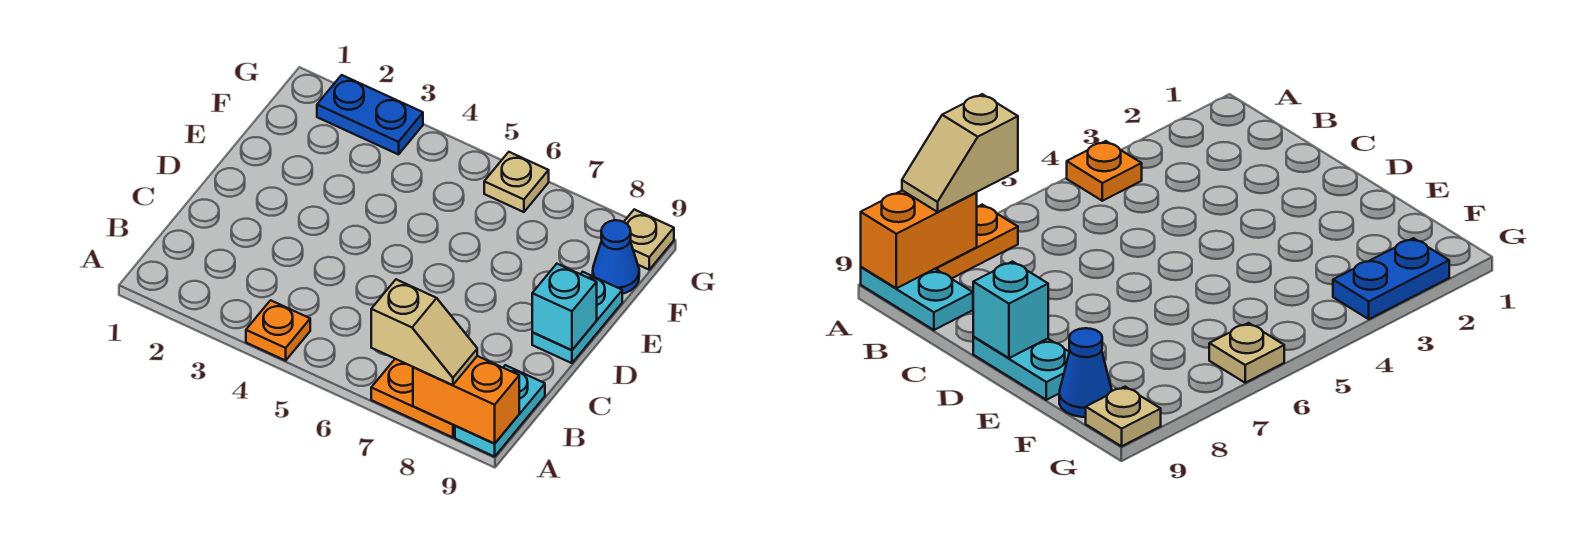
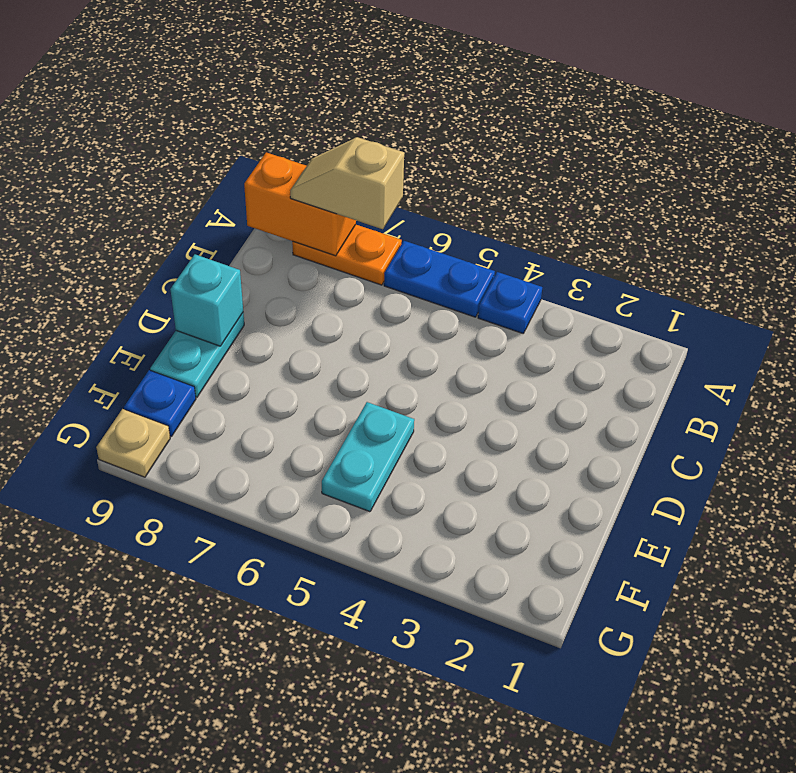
orange plate A4 level 1 -> blue plate A4 level 1
cyan plate A9:B9 level 1 -> cyan plate E5:F5 level 1
blue cone F9 level 1 -> blue plate F9 level 1
blue plate G2:G3 level 1 -> blue plate A5:A6 level 1
tan plate G6 level 1 -> none

